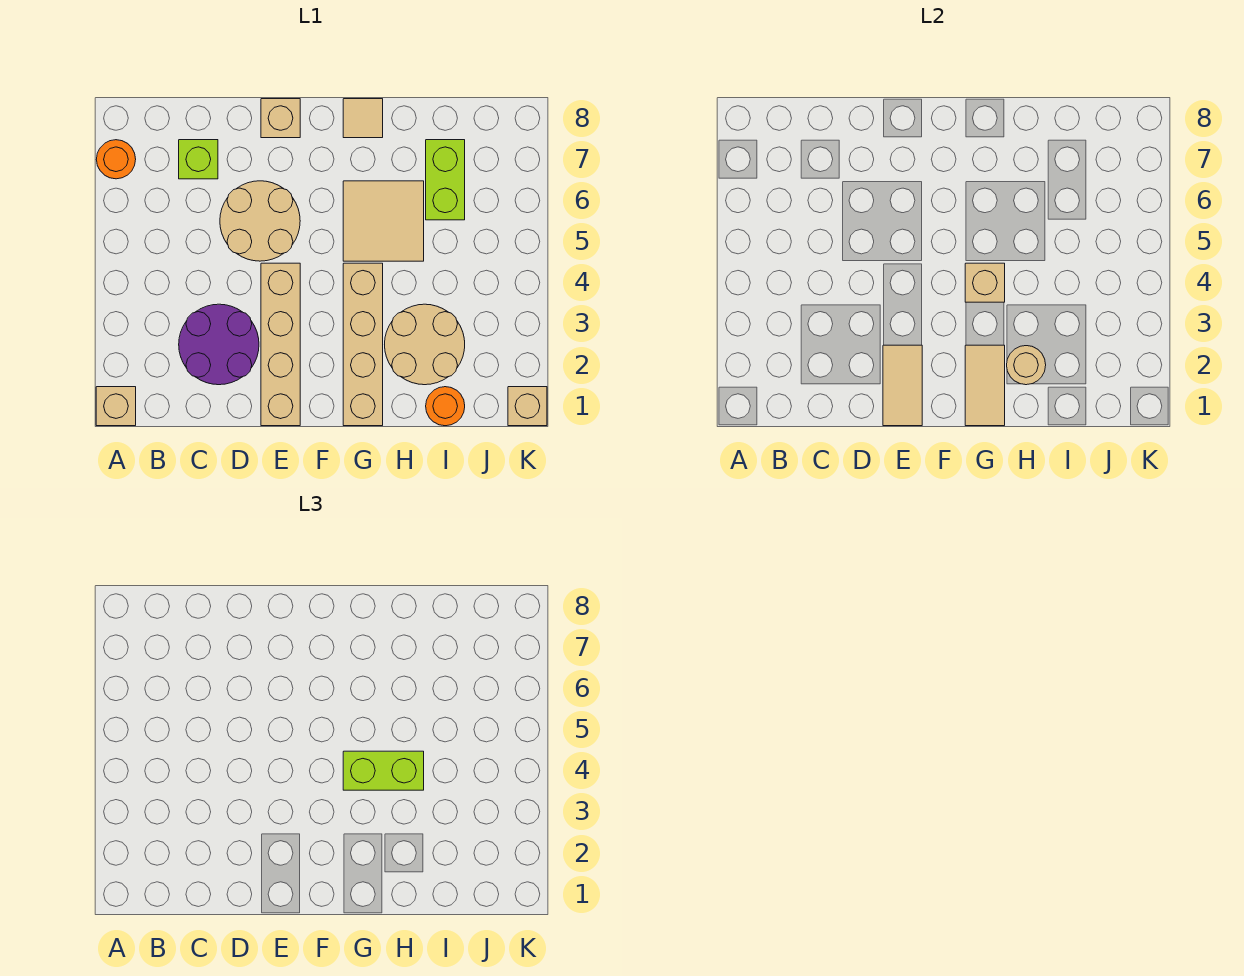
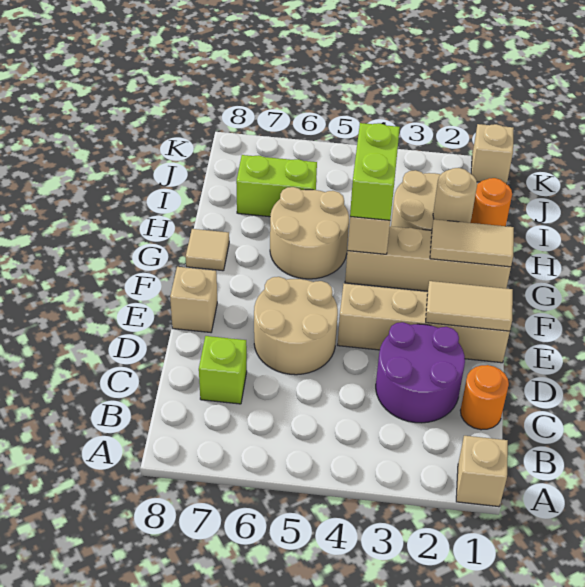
orange round brick A7 level 1 -> orange round brick C1 level 1
tan tile G5:H6 level 1 -> tan round brick G5:H6 level 1

